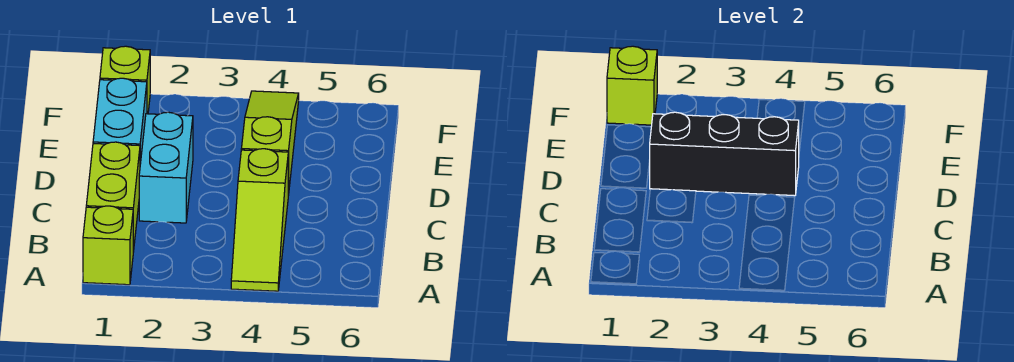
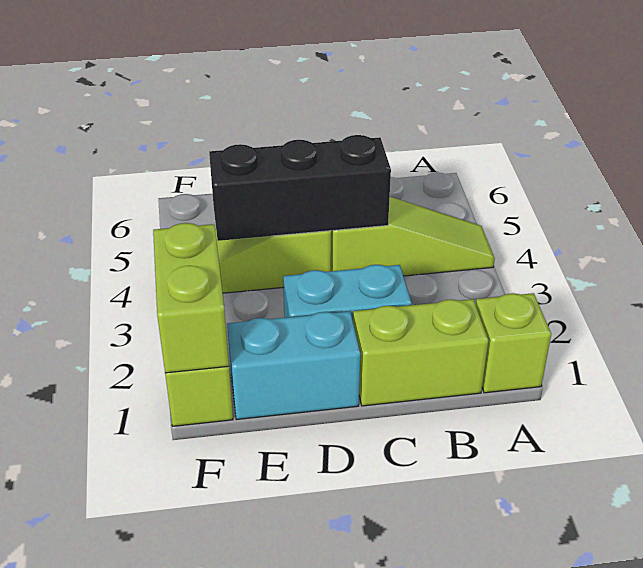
black brick D2:D4 level 2 -> black brick C4:E4 level 2
lime brick F1 level 2 -> lime brick F1:F2 level 2

